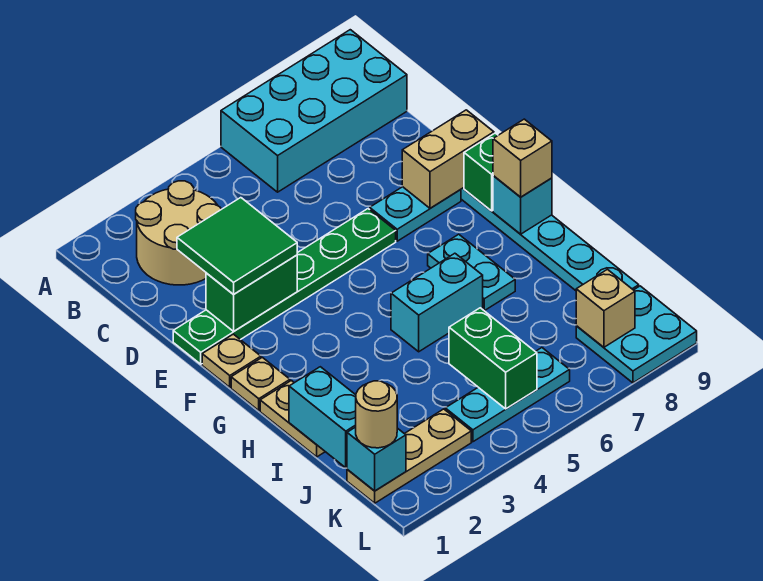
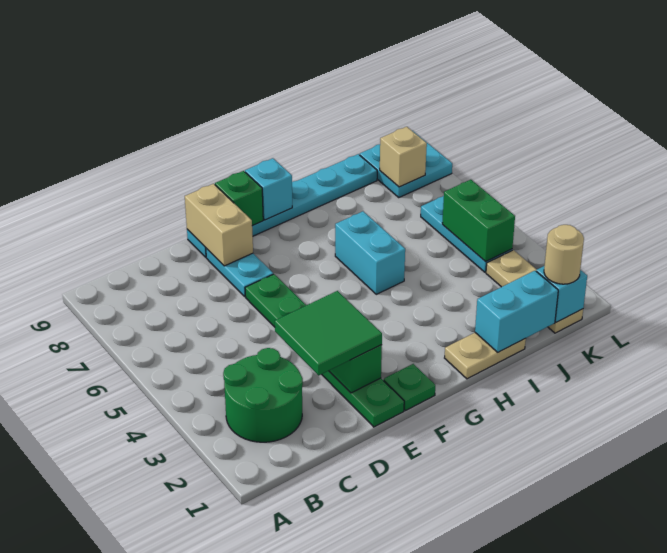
cyan brick A6:B9 level 1 -> none
tan round brick B2:C3 level 1 -> green round brick B2:C3 level 1
tan plate F1 level 1 -> green plate F1 level 1
tan plate G1 level 1 -> none
cyan plate G7:H7 level 1 -> none
tan brick G9 level 3 -> none
green brick J5:K5 level 2 -> green brick K4:K5 level 2

